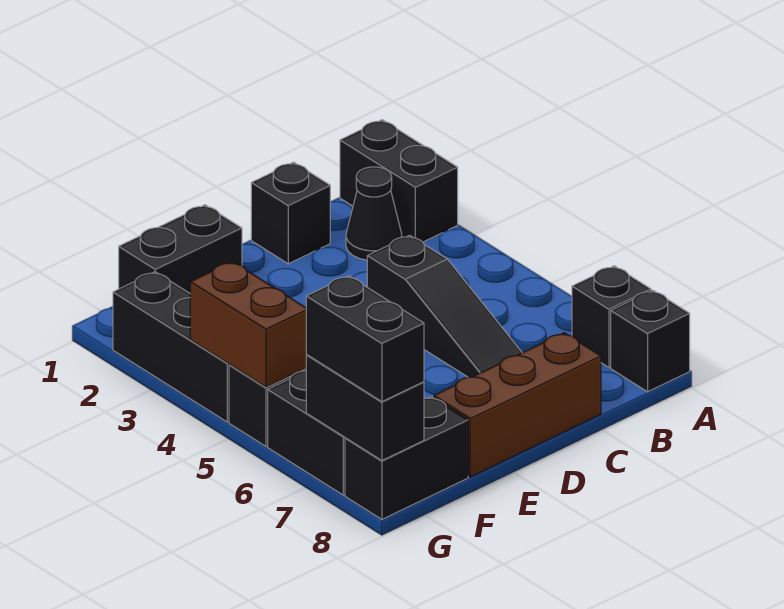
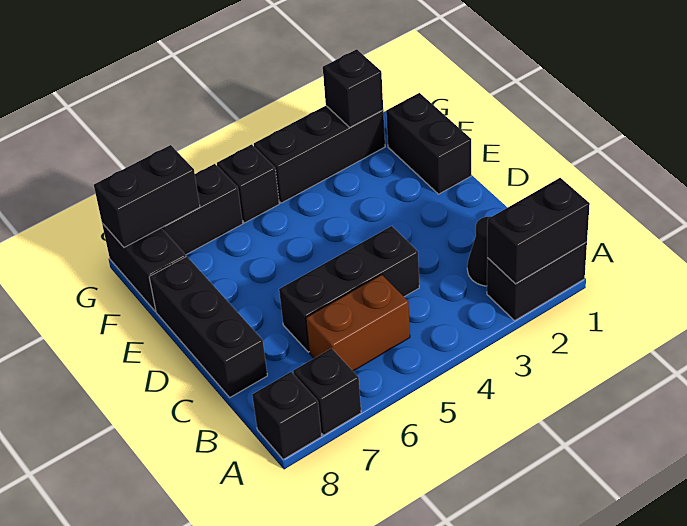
black brick C1 level 1 -> black brick G2 level 2
black slope C4:C6 level 1 top 4 -> black brick C4:C6 level 1
brown brick C8:E8 level 1 -> black brick C8:E8 level 1
brown brick G4:G5 level 2 -> brown brick B5:B6 level 1
black brick G7:G8 level 3 -> black brick A1:A2 level 2

